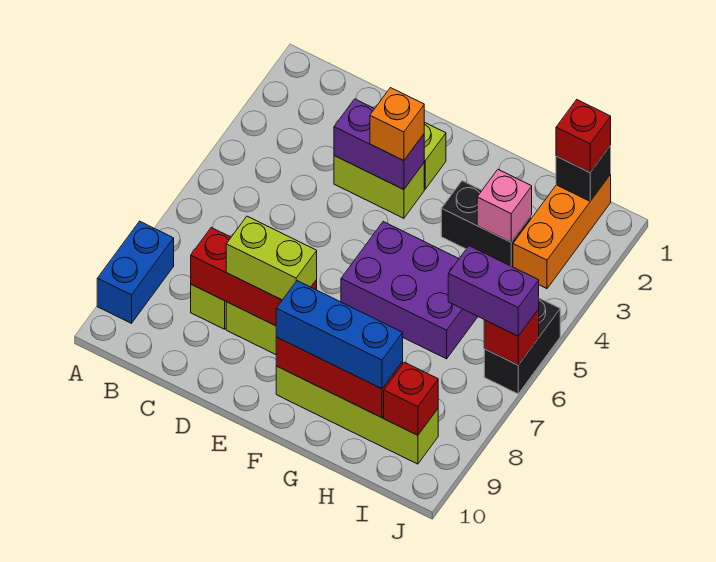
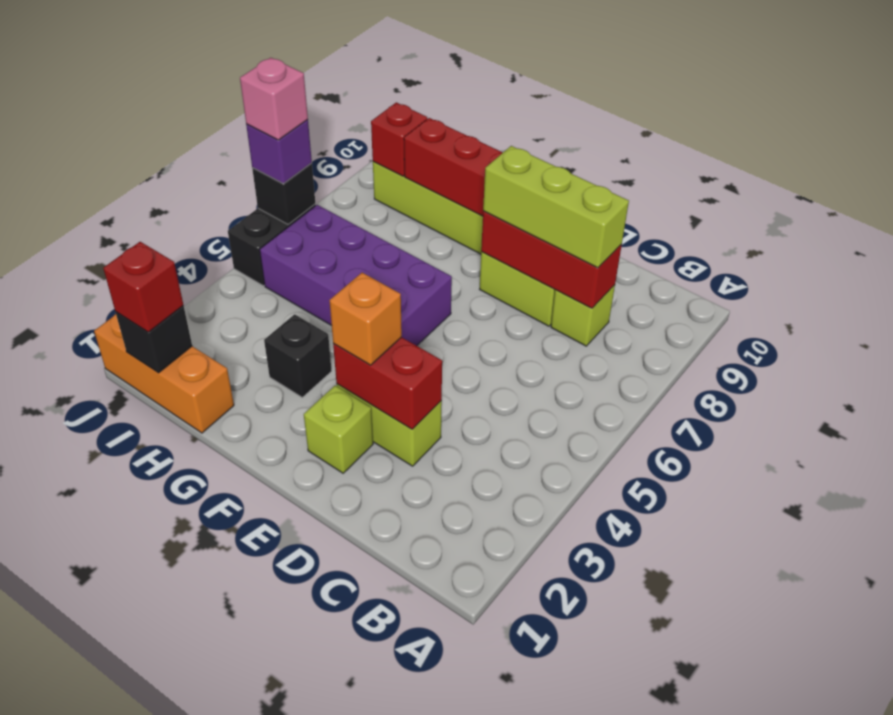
blue brick A8:A9 level 1 -> none
purple brick D3:E3 level 2 -> red brick D3:E3 level 2
lime brick D8:E8 level 3 -> lime brick C8:E8 level 3
purple brick F5:H6 level 1 -> purple brick F5:I6 level 1
blue brick F9:H9 level 3 -> none
black brick G3:H3 level 1 -> black brick G3 level 1
pink brick H3 level 2 -> pink brick J6 level 4
orange brick I1:I3 level 1 -> orange brick H1:J1 level 1
purple brick I6:J6 level 3 -> purple brick J6 level 3
red brick J6 level 2 -> black brick J6 level 2

